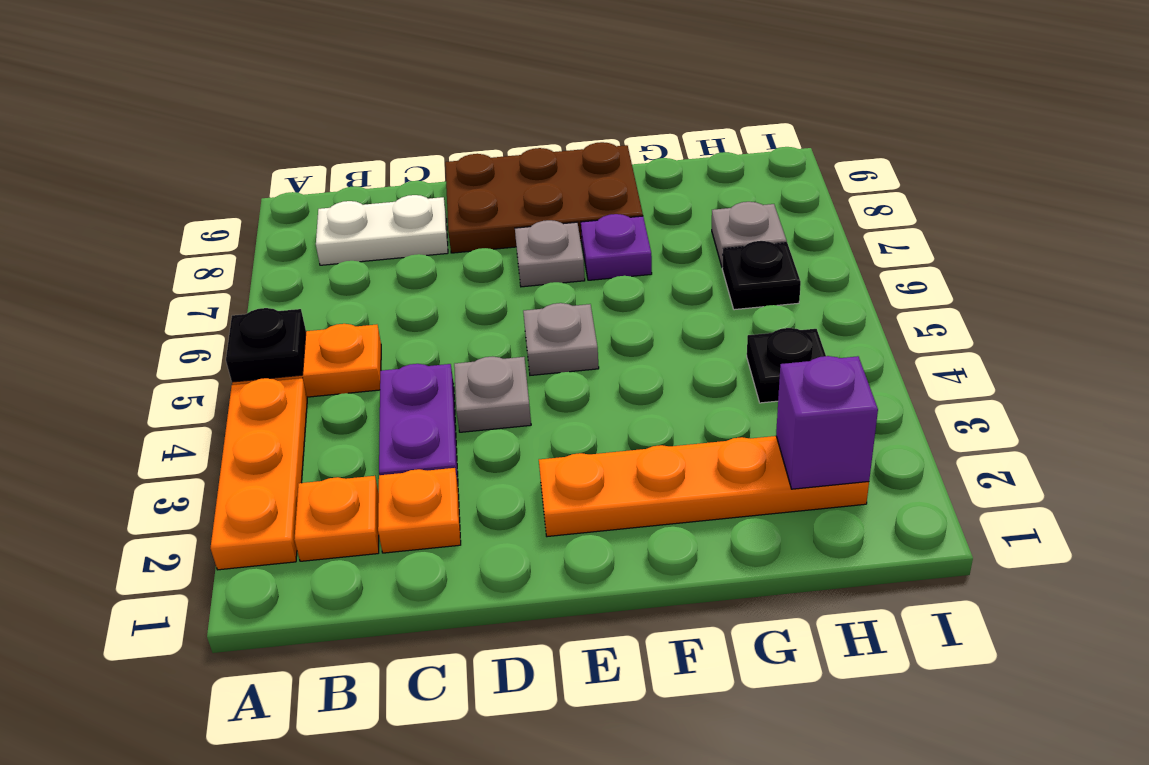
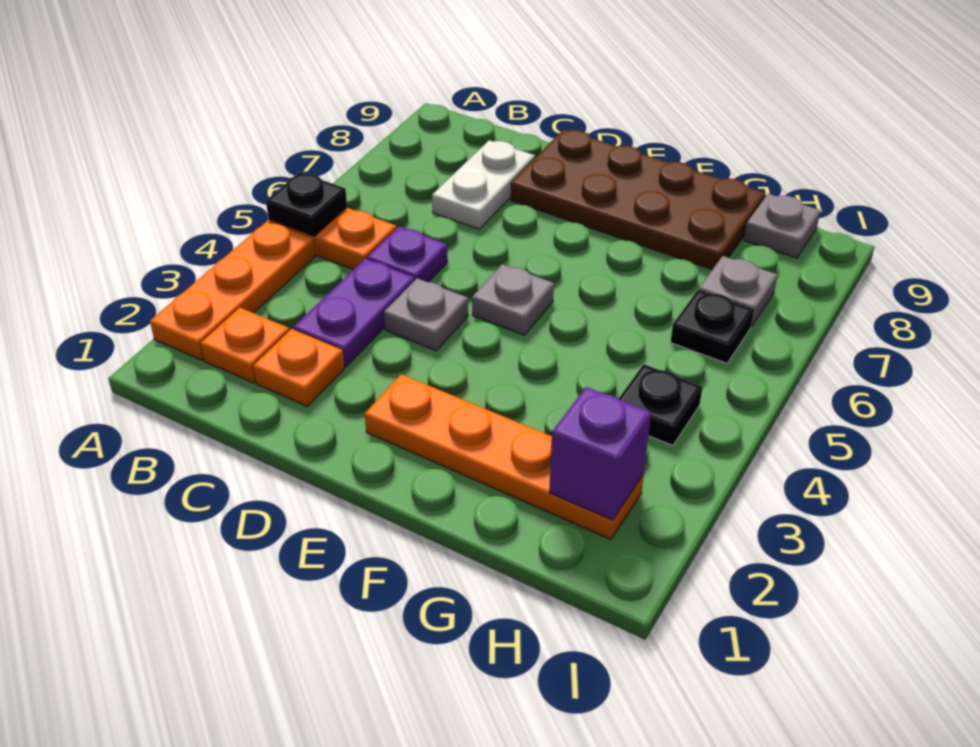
white plate B8:C8 level 1 -> white plate C7:C8 level 1
brown plate D8:F9 level 1 -> brown plate D8:G9 level 1
grey plate E7 level 1 -> grey plate H9 level 1
purple plate F7 level 1 -> purple plate C5 level 1

